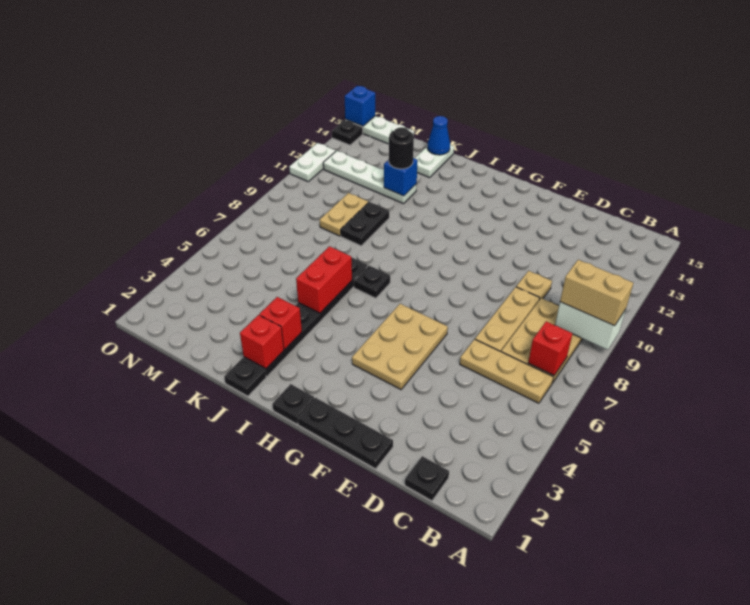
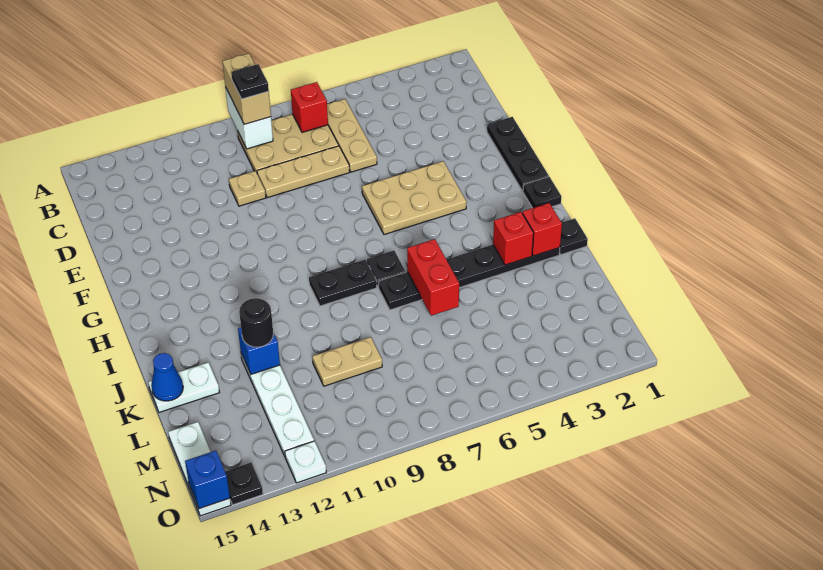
black plate C1 level 1 -> black plate B9 level 4
red brick J5:J6 level 2 -> red brick J6:K6 level 2
black plate K9:K10 level 1 -> black plate I8:I9 level 1
white plate O11:O12 level 1 -> white plate O12 level 1

